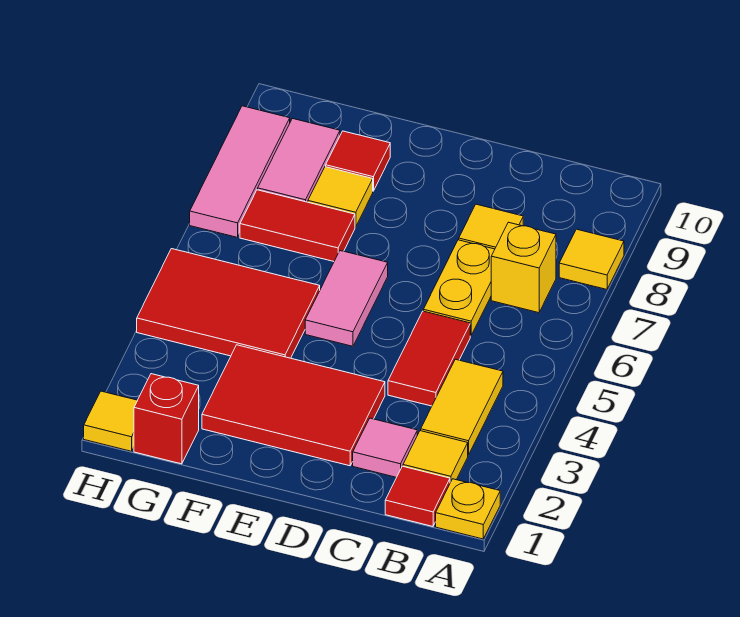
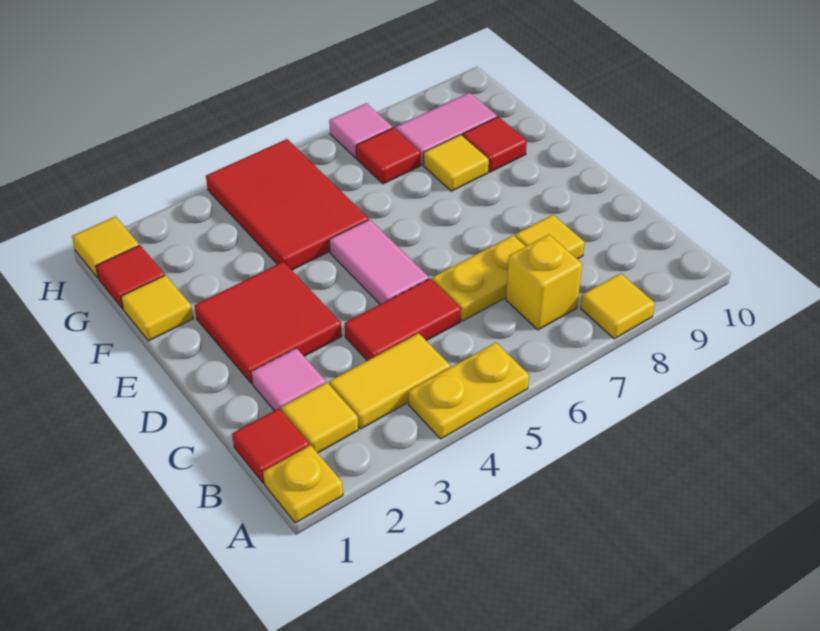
none -> yellow plate A4:A5 level 1
red tile D2:F3 level 1 -> red tile D2:E3 level 1
pink tile E5:E6 level 1 -> pink tile D5:E5 level 1
none -> yellow tile F1 level 1
red tile F7:G7 level 1 -> red tile G7 level 1
red brick G1 level 1 -> red tile G1 level 1
pink tile H7:H9 level 1 -> pink tile H7 level 1

